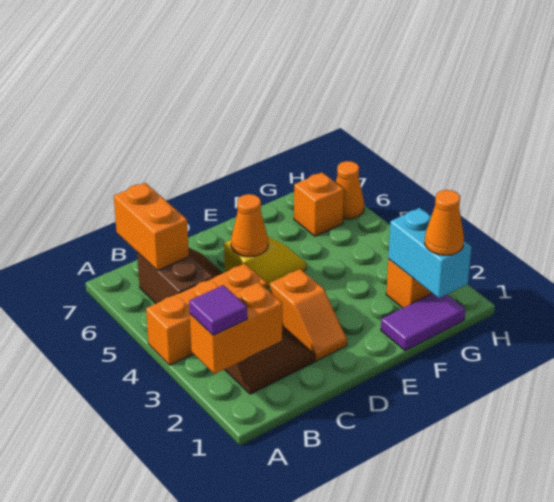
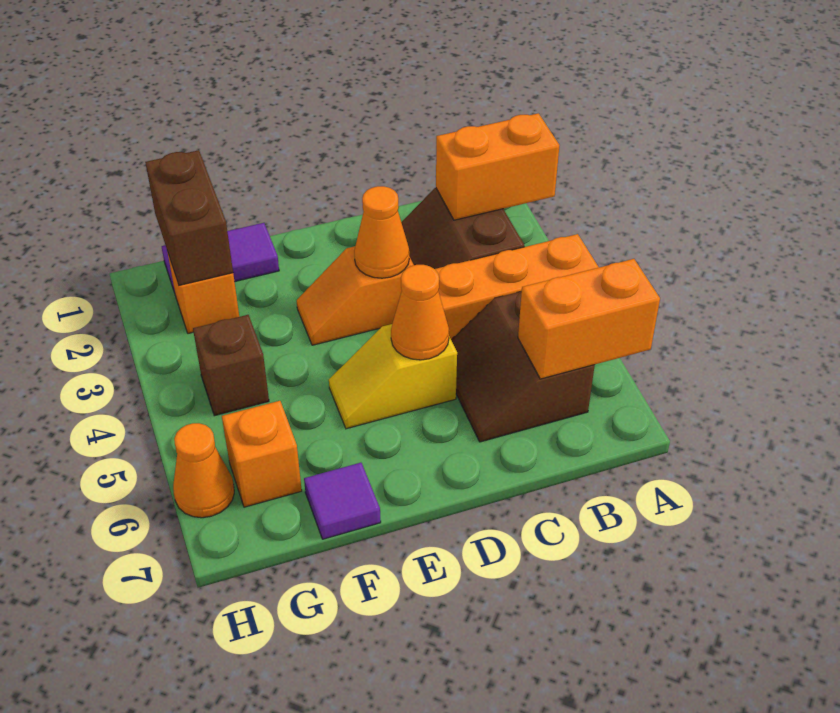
purple tile A2 level 3 -> purple tile F7 level 1
orange brick B6:B7 level 2 -> orange brick A6:B6 level 2
orange slope D2:D3 level 1 top 3 -> orange slope D3:E3 level 1 top D
cyan brick G1:G2 level 2 -> brown brick G1:G2 level 2
orange cone G1 level 3 -> orange cone D3 level 2
none -> brown brick G4 level 1

